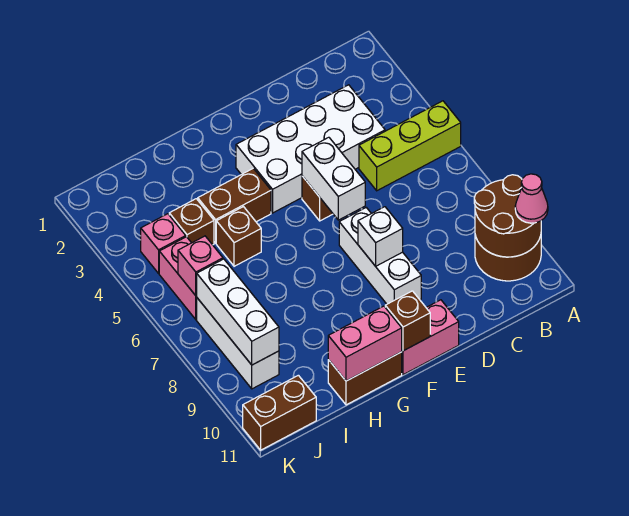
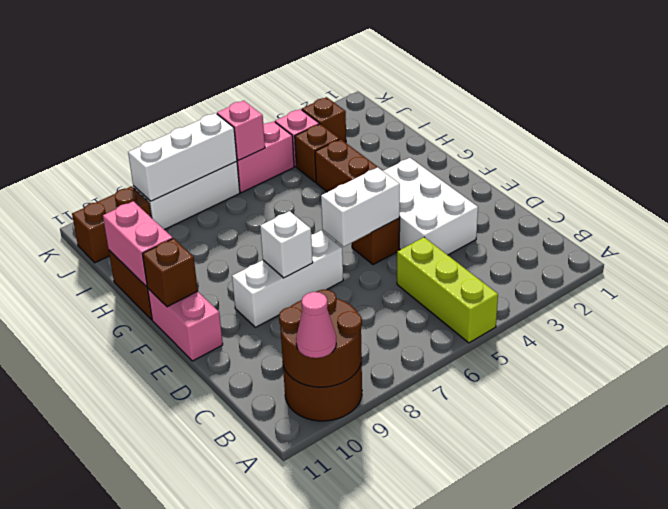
white brick C3:F4 level 1 -> white brick D3:F4 level 1
brown brick H5 level 1 -> brown brick J3 level 1
brown brick J11:K11 level 1 -> brown brick J10:J11 level 1

